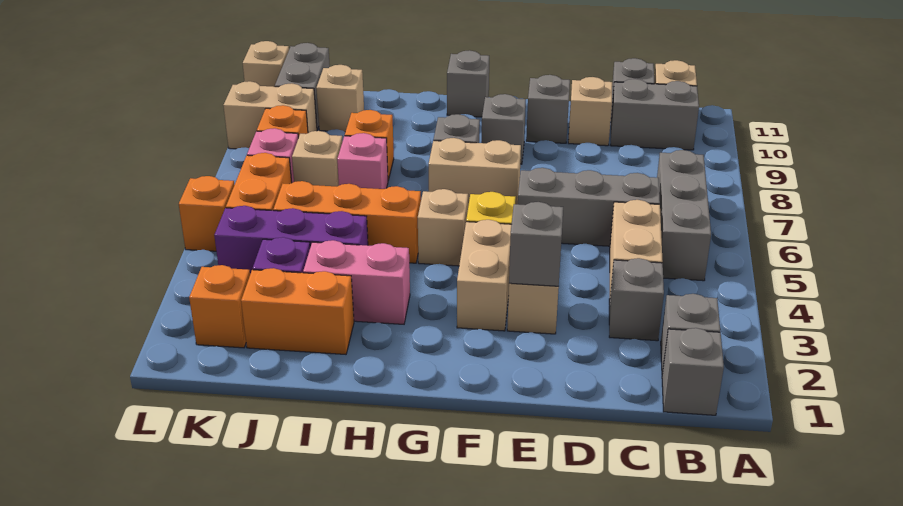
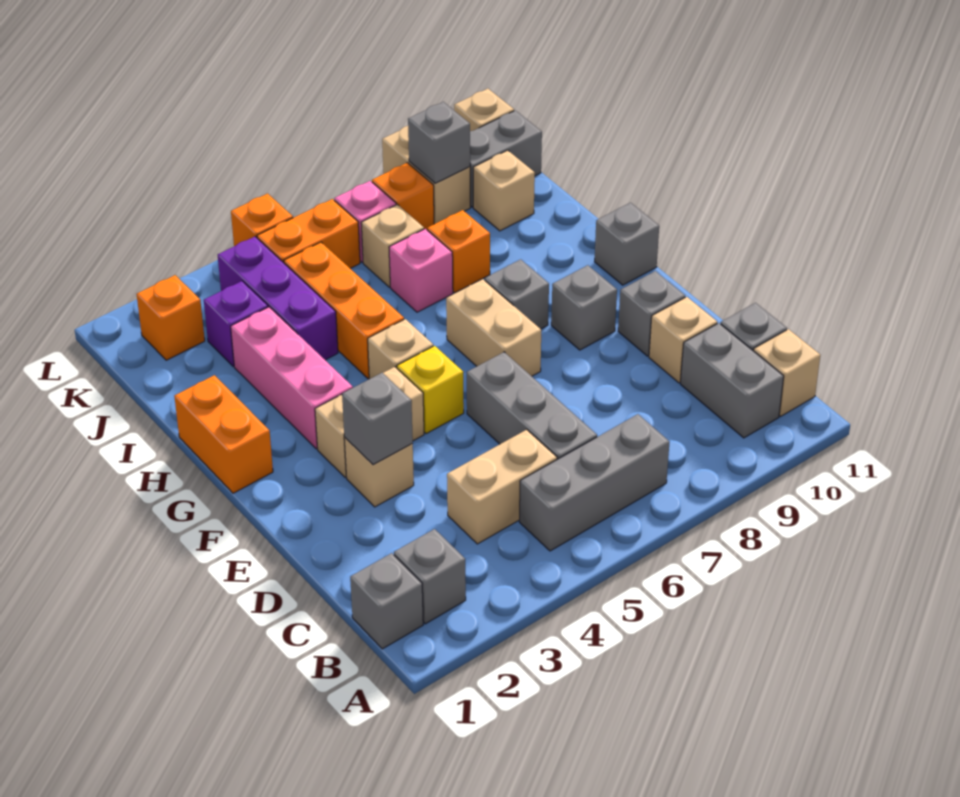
grey brick C3 level 1 -> grey brick K9 level 2
pink brick H3:I3 level 1 -> pink brick G3:I3 level 1
orange brick I2:J2 level 1 -> orange brick G1:H1 level 1

